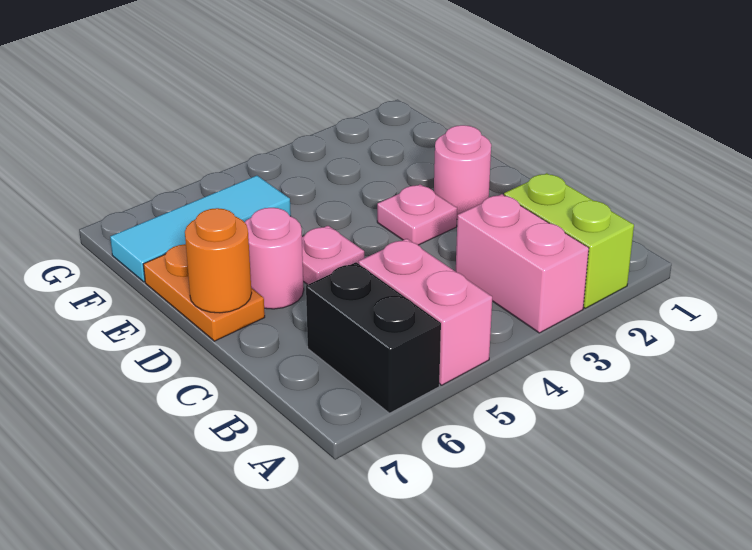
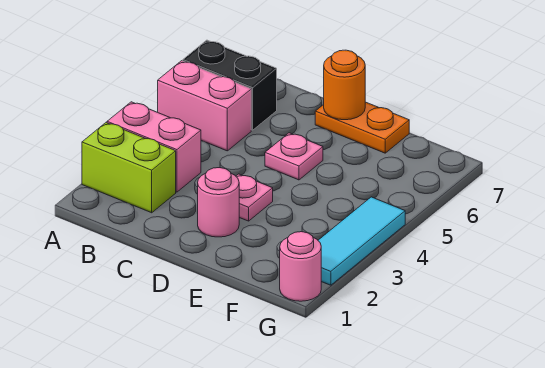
pink round brick D6 level 1 -> pink round brick G1 level 1
cyan tile F5:F7 level 1 -> cyan tile G2:G4 level 1

